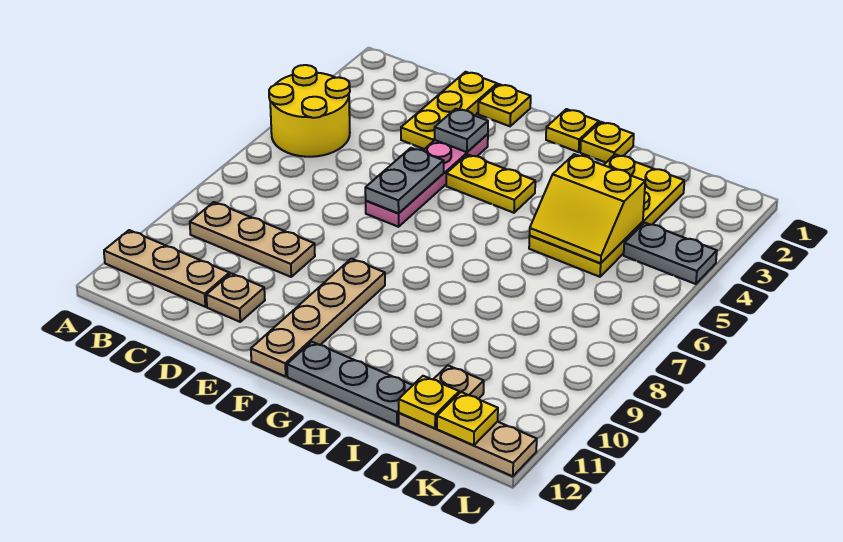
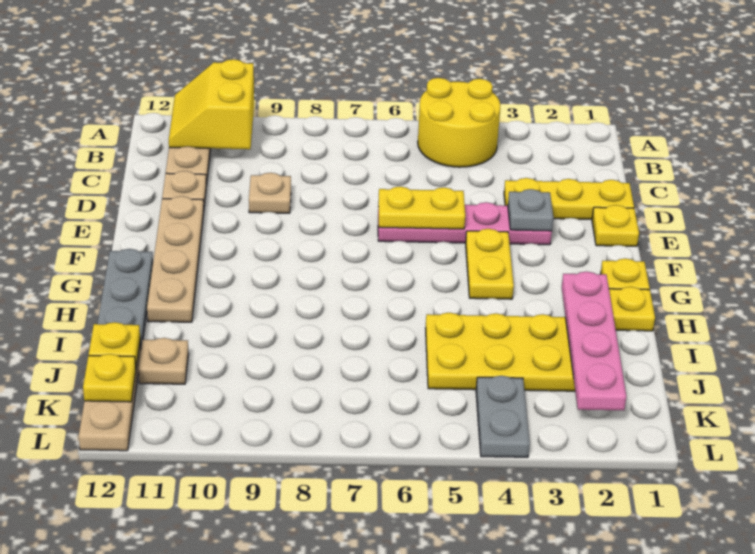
tan plate B9:D9 level 1 -> tan plate D9 level 1
grey plate E5:E6 level 2 -> yellow plate E5:E6 level 2
tan plate F9:F12 level 1 -> tan plate E11:H11 level 1
none -> pink plate H2:K2 level 2
yellow slope I4:J5 level 2 top 4 -> yellow slope A10:B11 level 2 top 10

